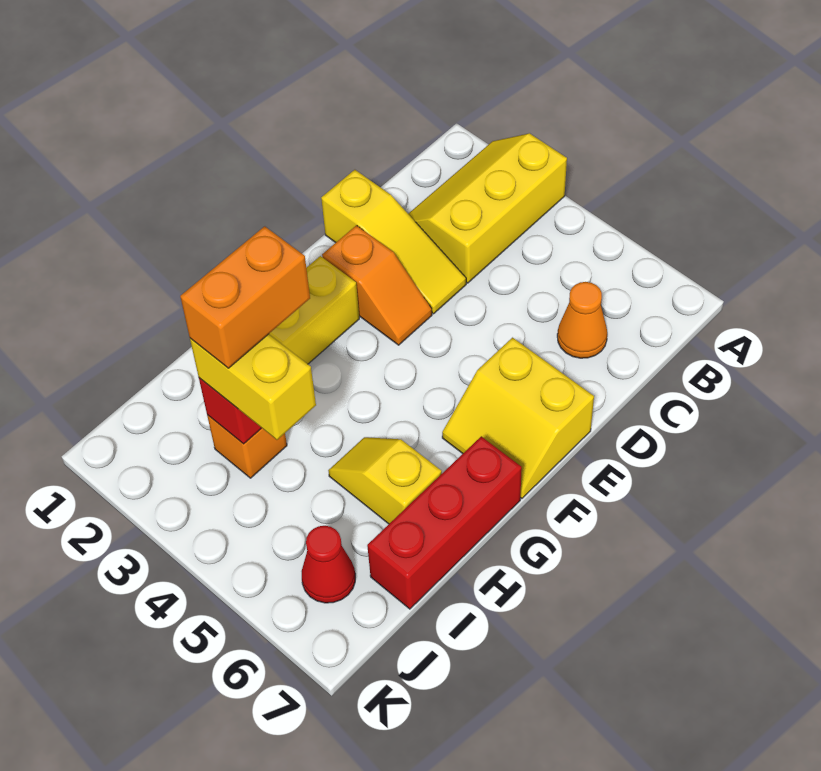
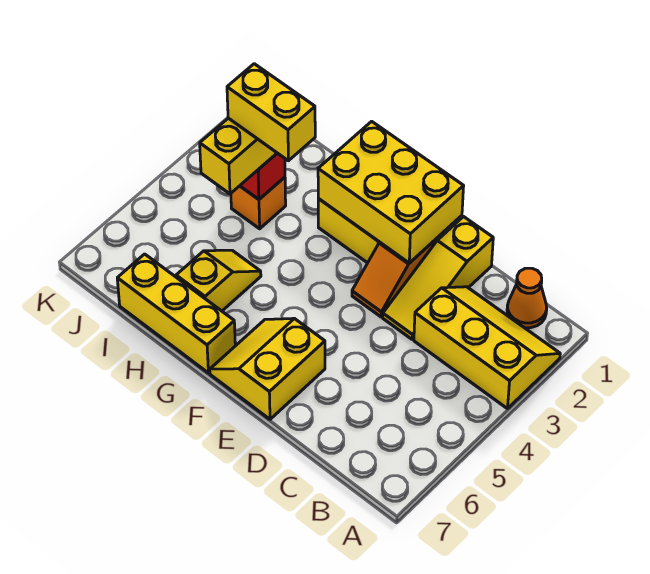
orange cone C6 level 1 -> orange cone B1 level 1
none -> yellow brick E1:G2 level 2
red brick G7:I7 level 1 -> yellow brick G7:I7 level 1
orange brick H3:I3 level 4 -> yellow brick H3:I3 level 4
red cone J6 level 1 -> none

